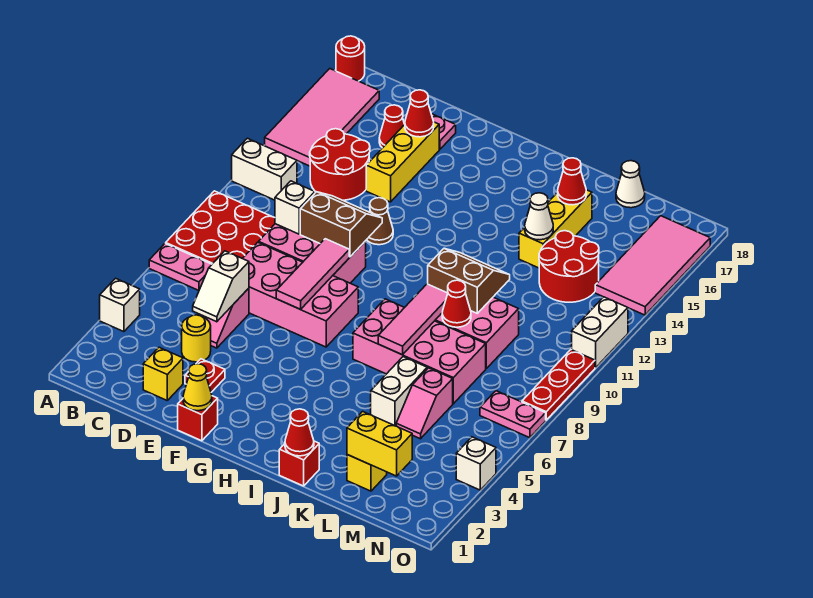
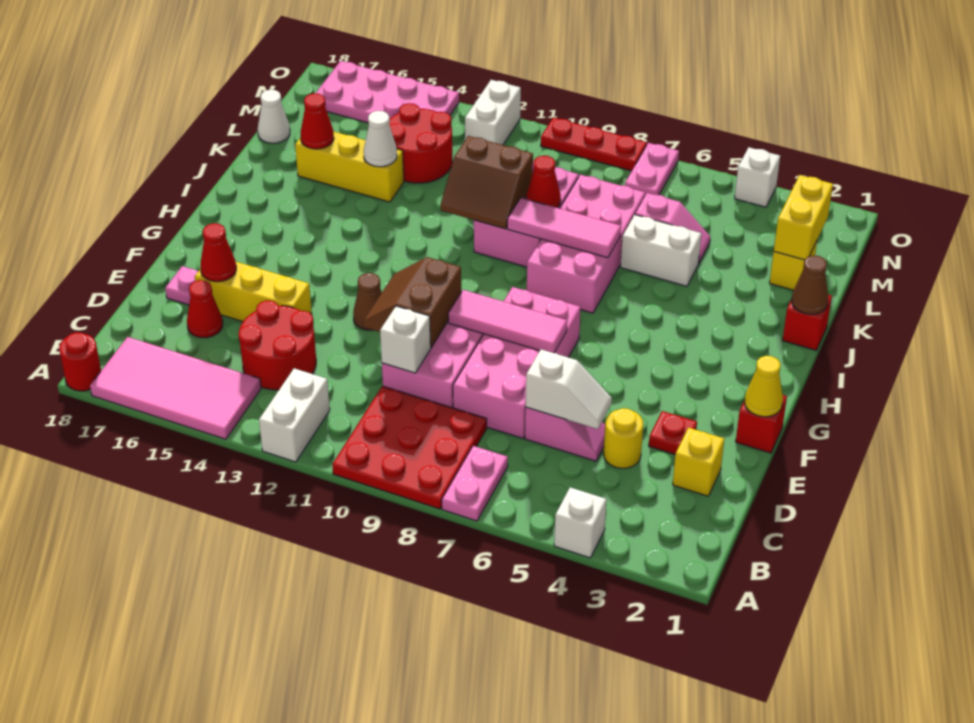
red cone J1 level 2 -> brown cone J1 level 2
brown slope J10:K11 level 2 top 10 -> brown slope J10:K11 level 2 top K
pink tile N14:O17 level 1 -> pink plate N14:O17 level 1
white brick O11:O12 level 1 -> white brick N12:O12 level 1

